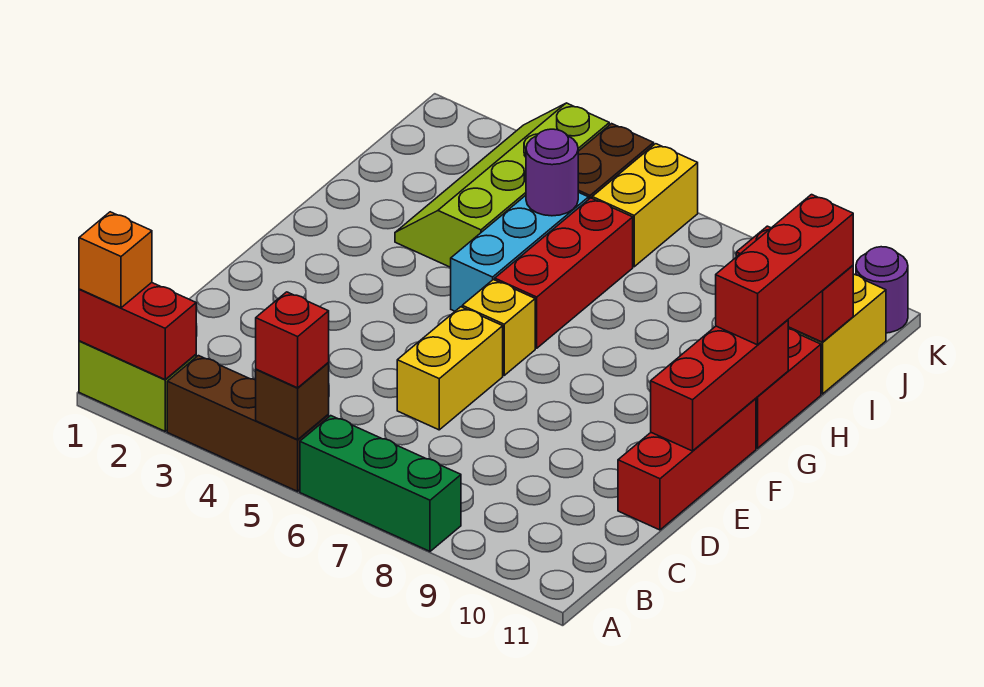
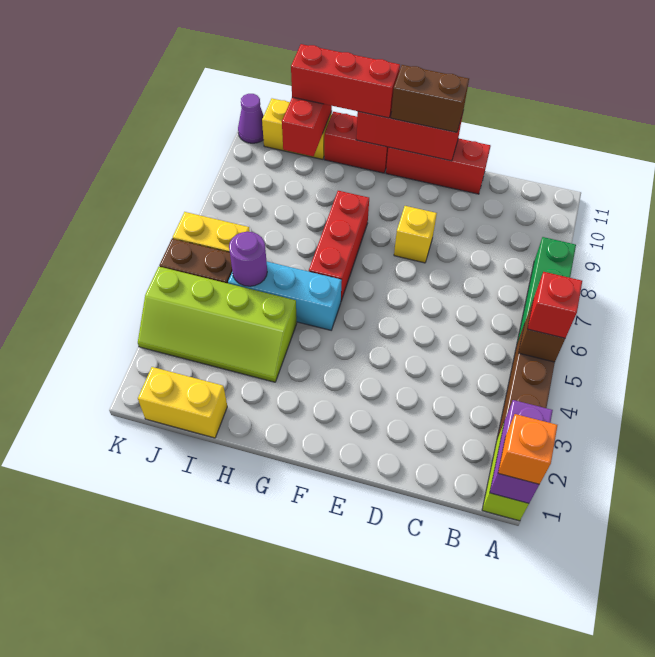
red brick A1:A2 level 2 -> purple brick A1:A2 level 2
yellow brick D6:E6 level 1 -> yellow brick I1:J1 level 1
none -> brown brick E11:F11 level 3
yellow brick F6 level 1 -> yellow brick E8 level 1
red brick G6:I6 level 1 -> red brick G6:G8 level 1
purple round brick K11 level 1 -> purple cone K11 level 1

